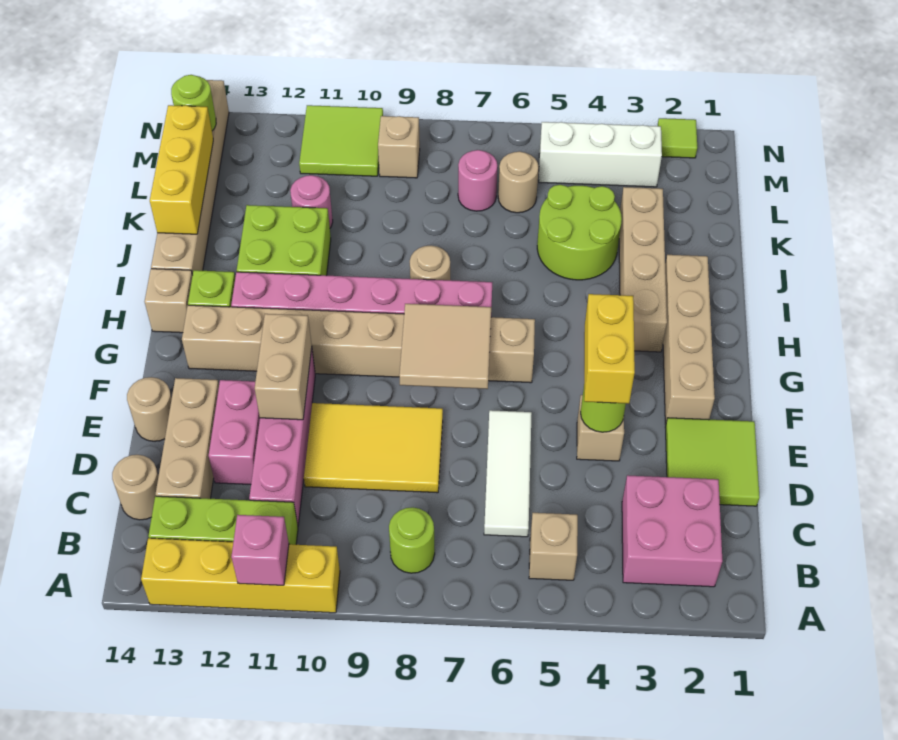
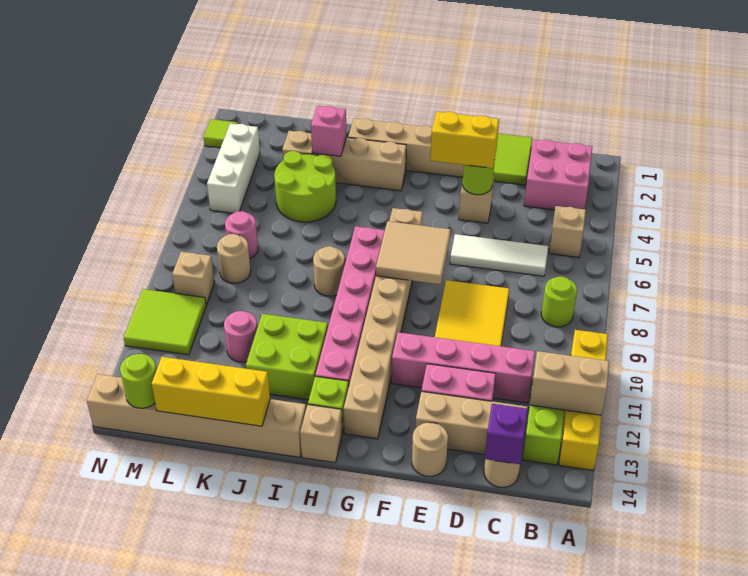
pink brick A11 level 2 -> pink brick J3 level 2
none -> purple brick C14 level 2
tan brick E11:F11 level 2 -> tan brick A12:B12 level 2
tan round brick L6 level 1 -> tan round brick L8 level 1

